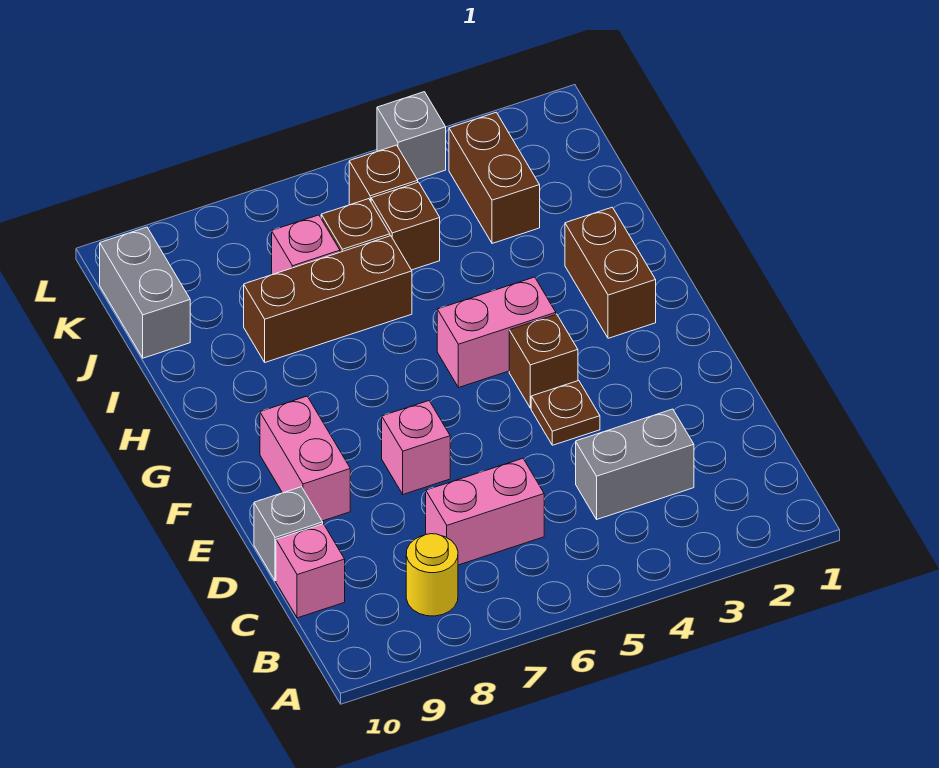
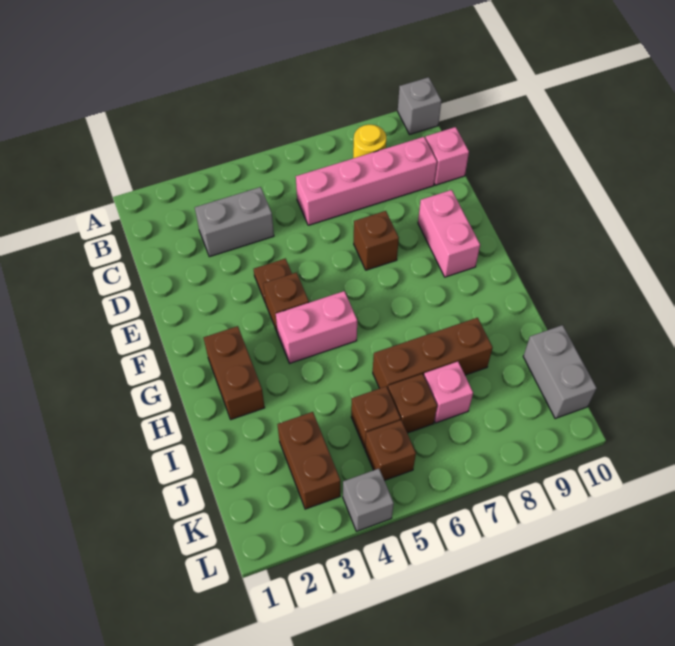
pink brick C6:C7 level 1 -> pink brick C6:C9 level 1
grey brick D10 level 1 -> grey brick A10 level 1
pink brick E7 level 1 -> brown brick E7 level 1

